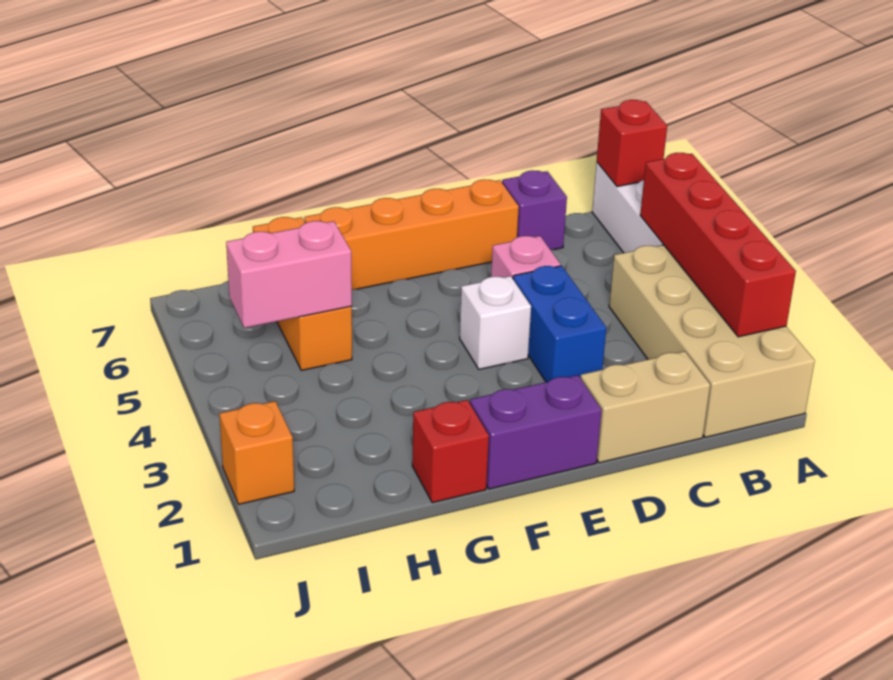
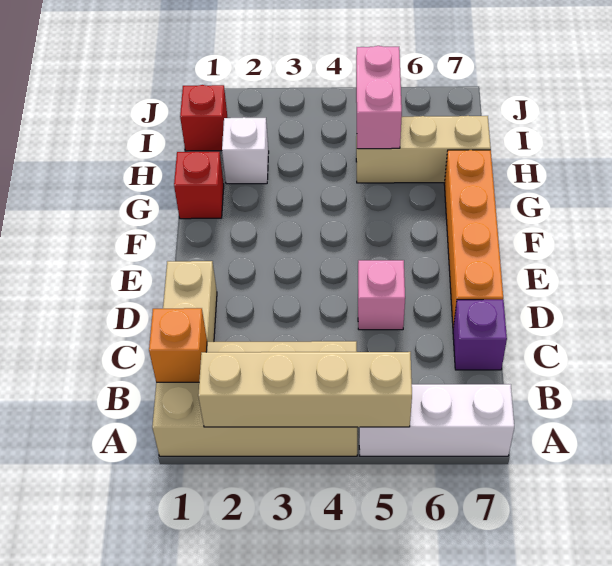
red brick A2:A5 level 2 -> tan brick A2:A5 level 2
red brick A7 level 2 -> red brick I1 level 1
blue brick D3:D4 level 1 -> none
purple brick E1:F1 level 1 -> none
white brick E4 level 1 -> white brick H2 level 1
orange brick H5:H7 level 1 -> tan brick H5:H7 level 1
orange brick J2 level 1 -> orange brick B1 level 2

